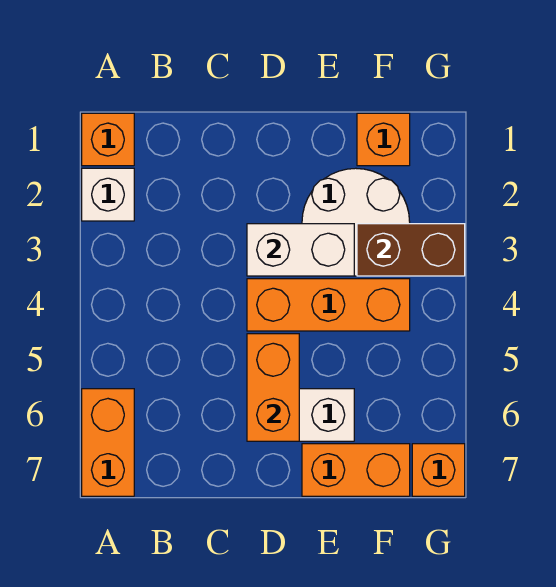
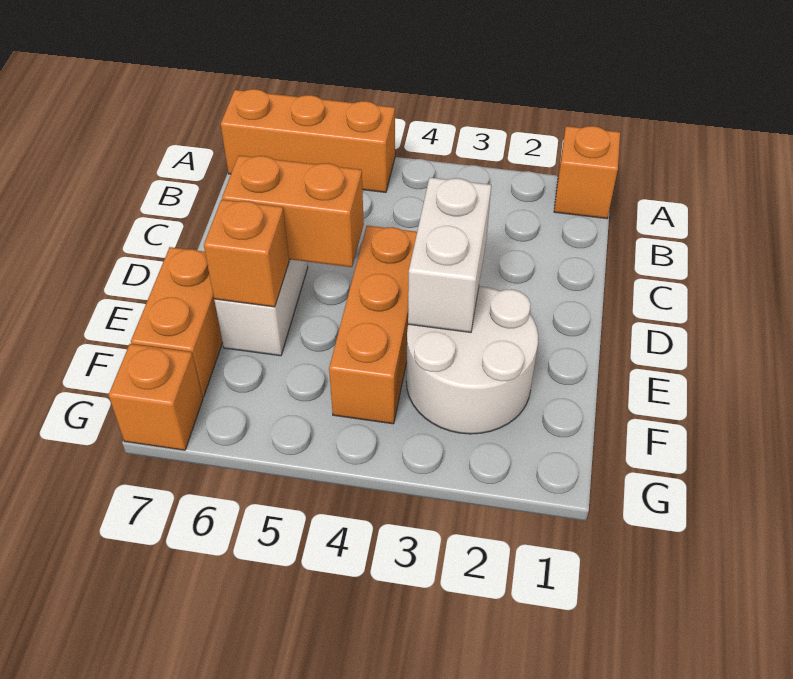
white brick A2 level 1 -> none
orange brick A6:A7 level 1 -> orange brick A5:A7 level 1
orange brick F1 level 1 -> orange brick E6 level 2
brown brick F3:G3 level 2 -> none

